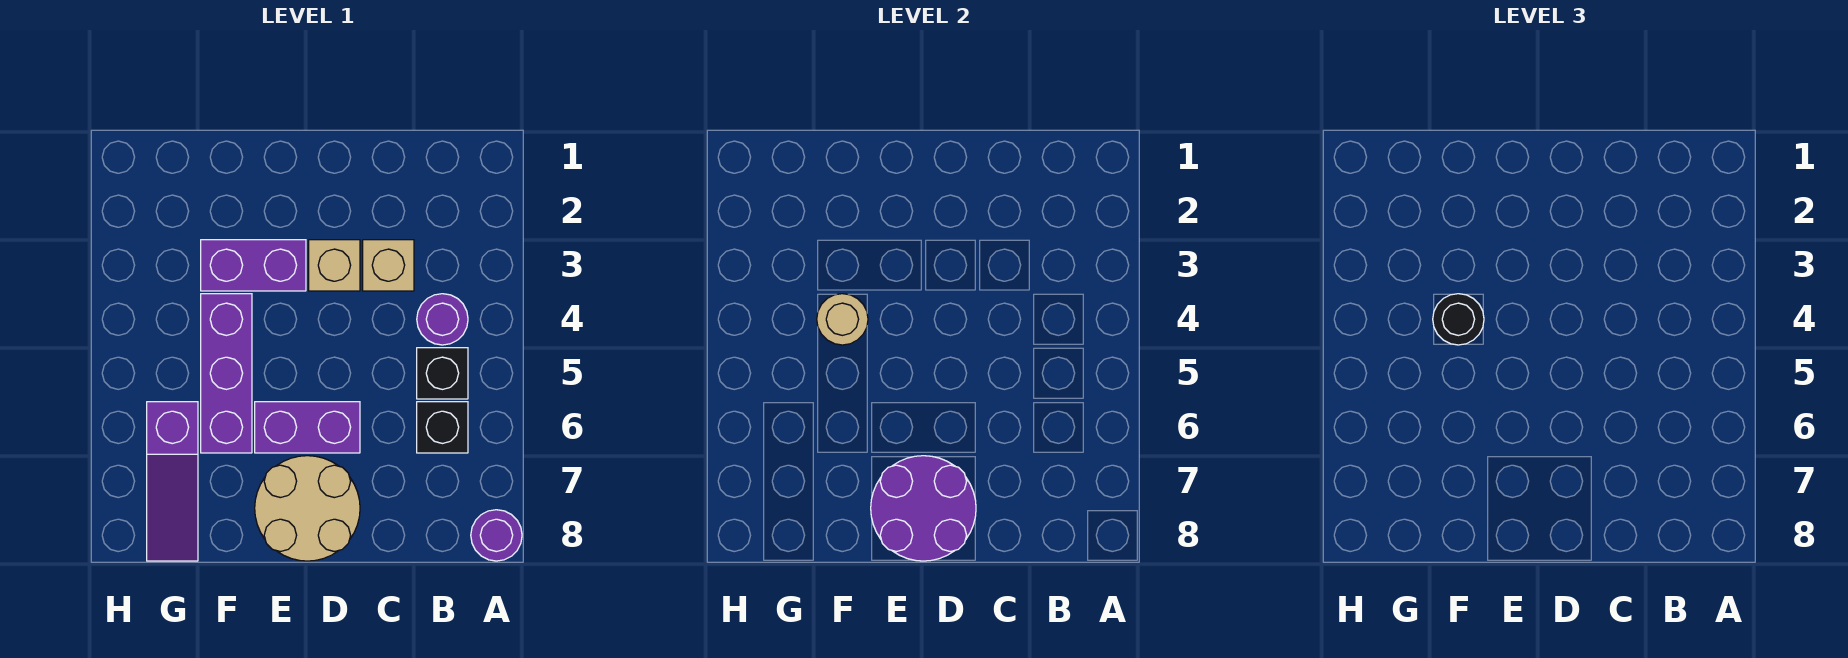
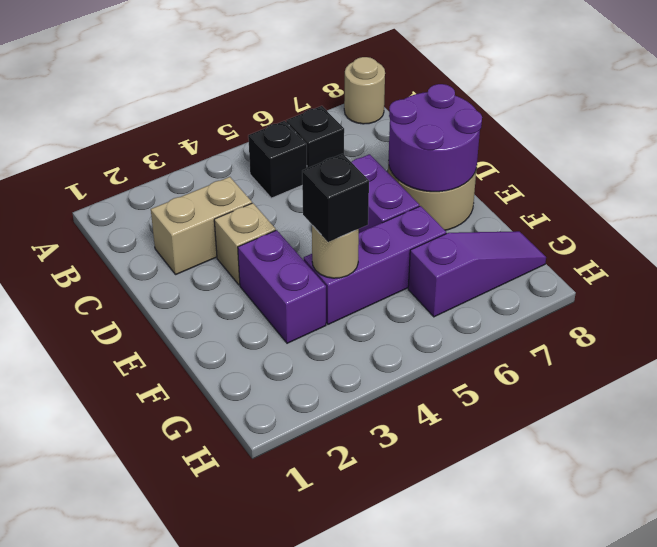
purple round brick A8 level 1 -> tan round brick A8 level 1
purple round brick B4 level 1 -> none
tan brick C3 level 1 -> tan brick C2:C3 level 1
black round brick F4 level 3 -> black brick F4 level 3

